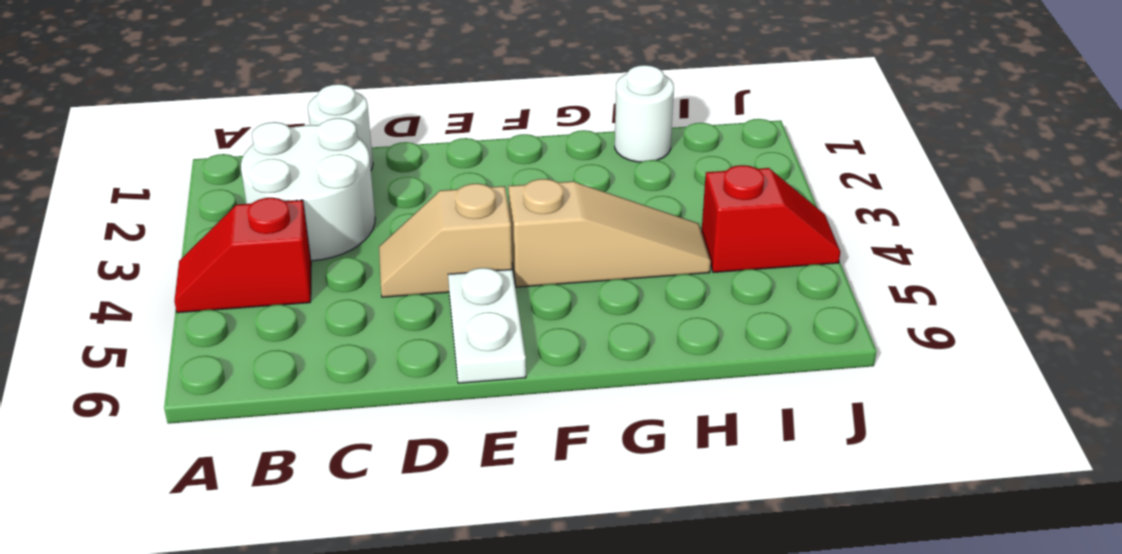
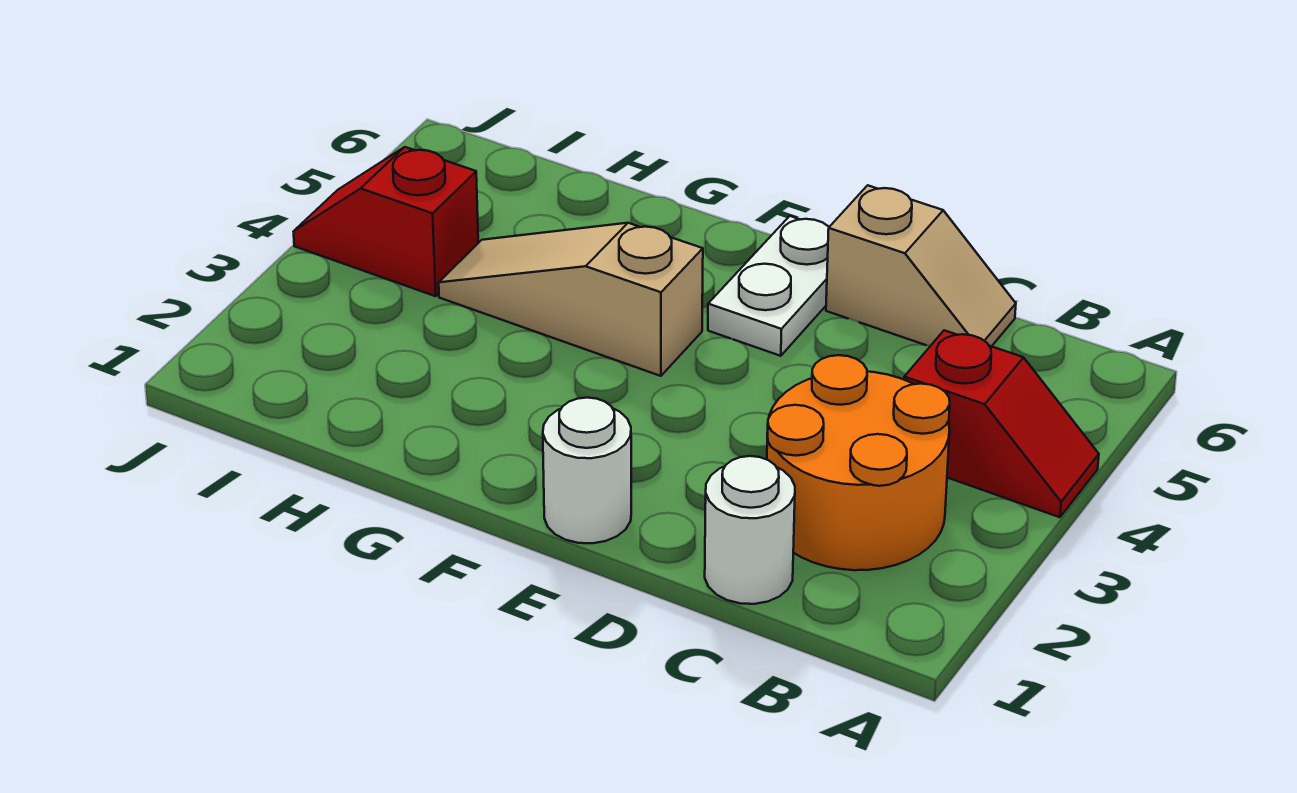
white round brick B2:C3 level 1 -> orange round brick B2:C3 level 1
tan slope D4:E4 level 1 top E -> tan slope C6:D6 level 1 top D
white round brick H1 level 1 -> white round brick E1 level 1

